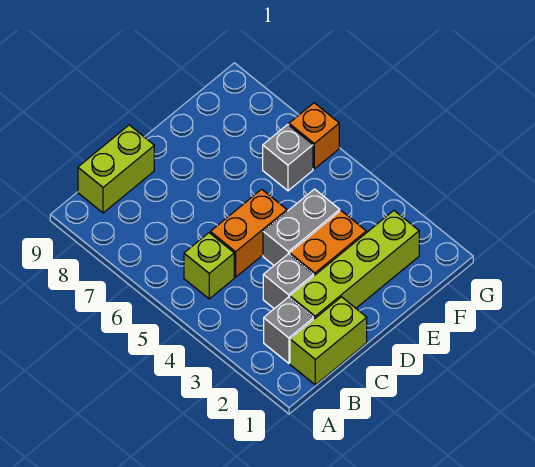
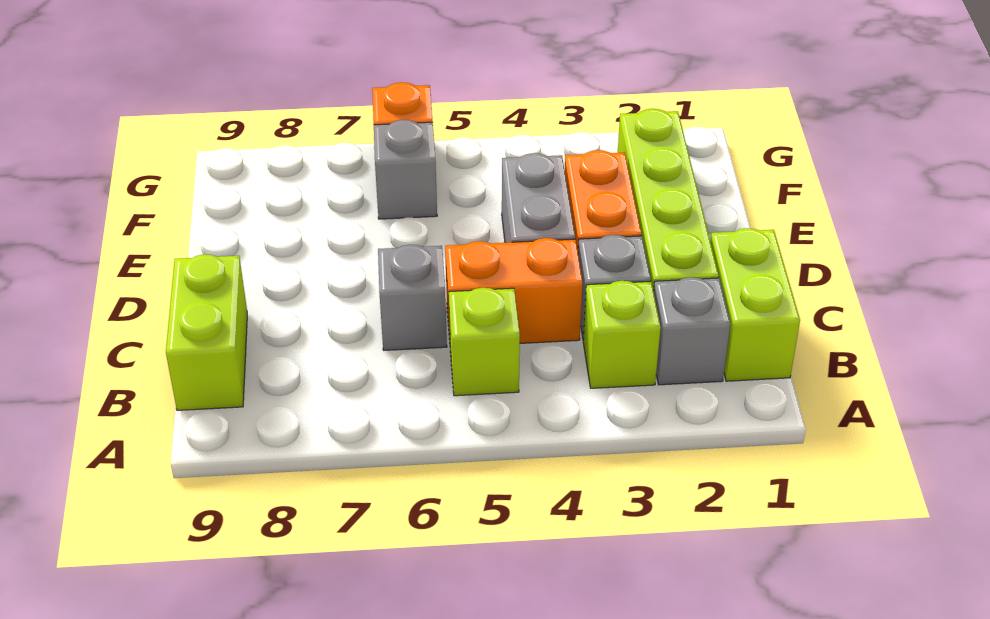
none -> lime brick B3 level 1
orange brick C5:D5 level 1 -> orange brick C4:C5 level 1
none -> grey brick C6 level 1

